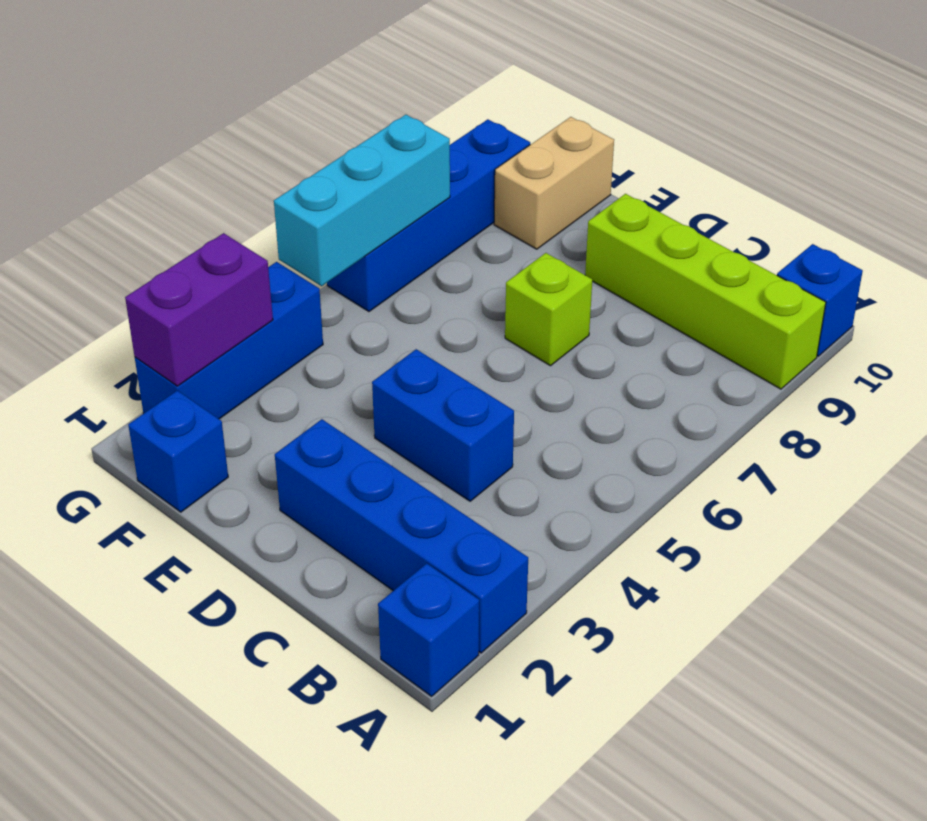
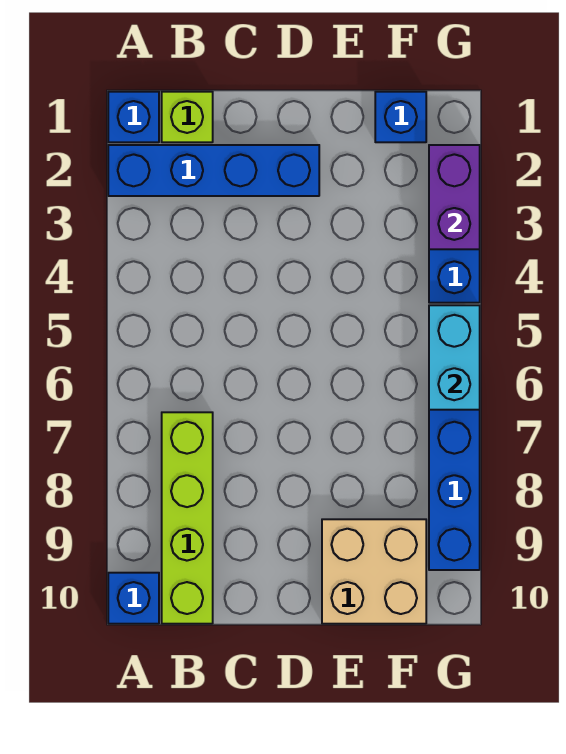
lime brick A9:D9 level 1 -> lime brick B7:B10 level 1
blue brick C4:D4 level 1 -> none
lime brick D7 level 1 -> lime brick B1 level 1
tan brick F9:F10 level 1 -> tan brick E9:F10 level 1
cyan brick G5:G7 level 2 -> cyan brick G5:G6 level 2

